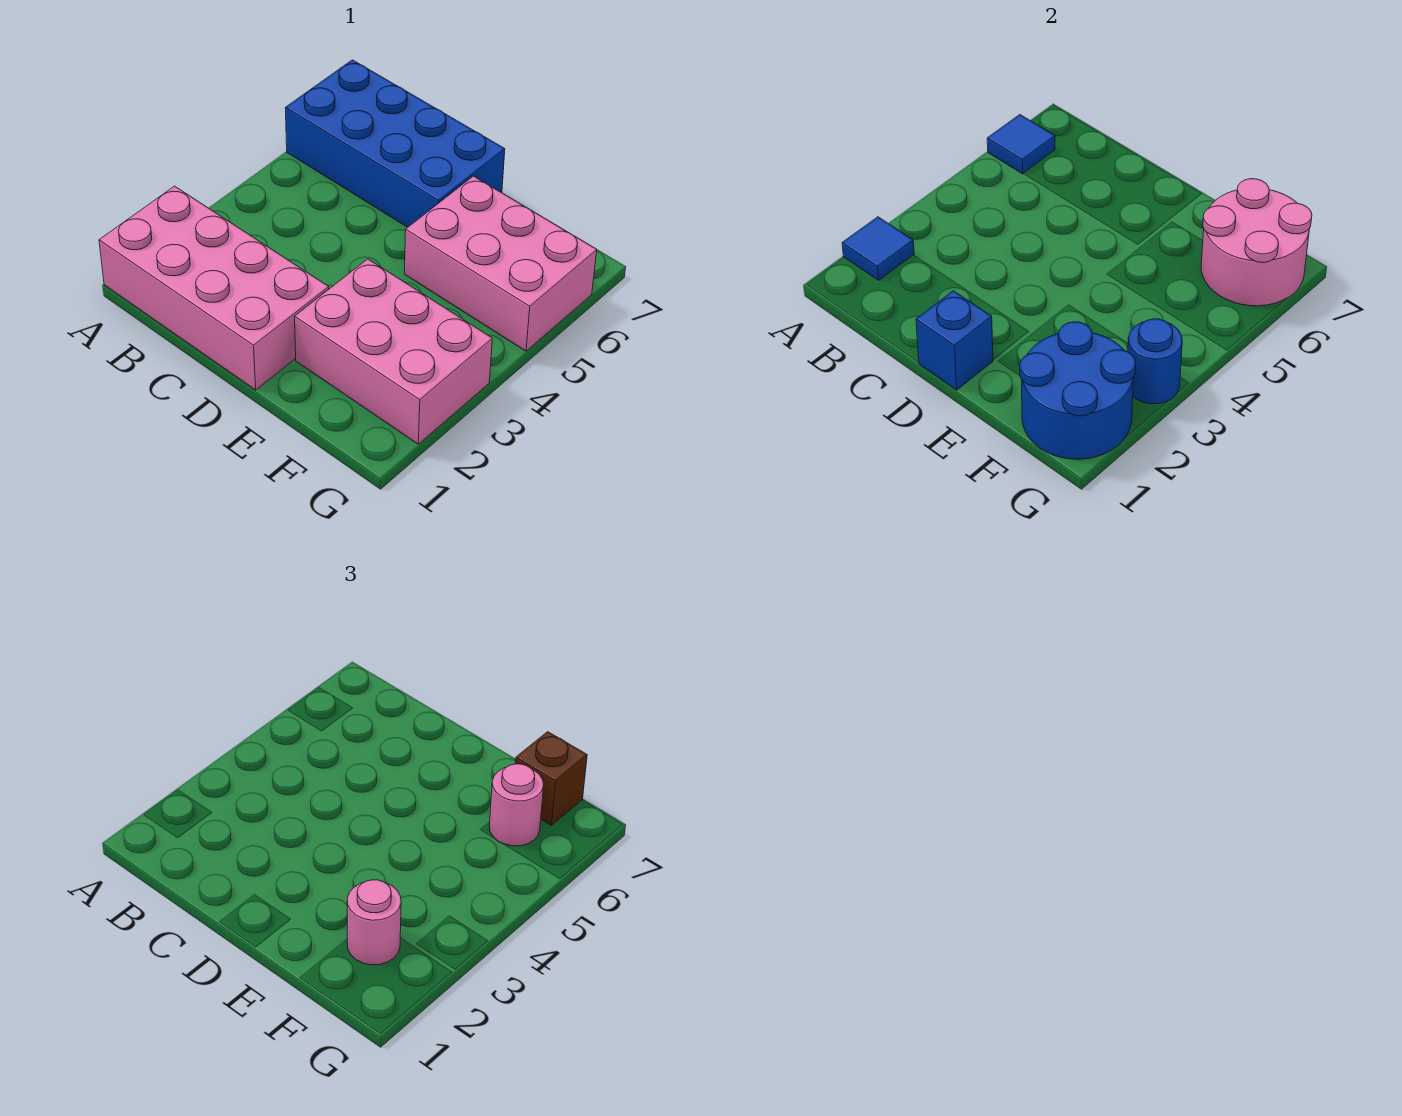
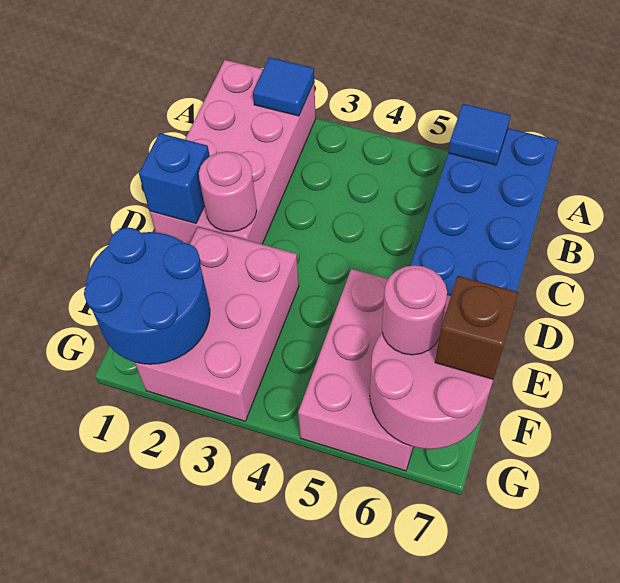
pink round brick F2 level 3 -> pink round brick D2 level 2
blue round brick G3 level 2 -> none

